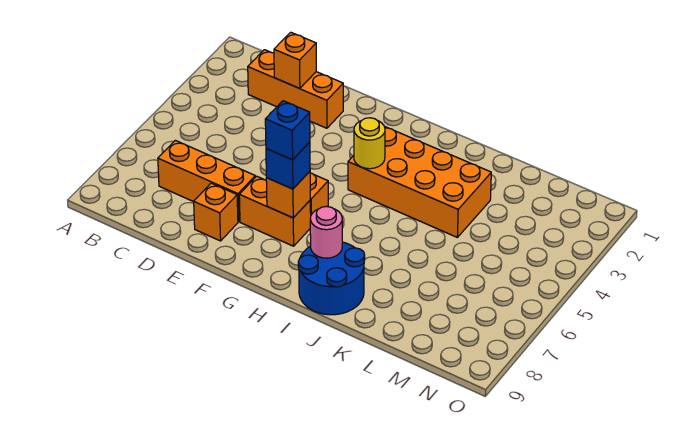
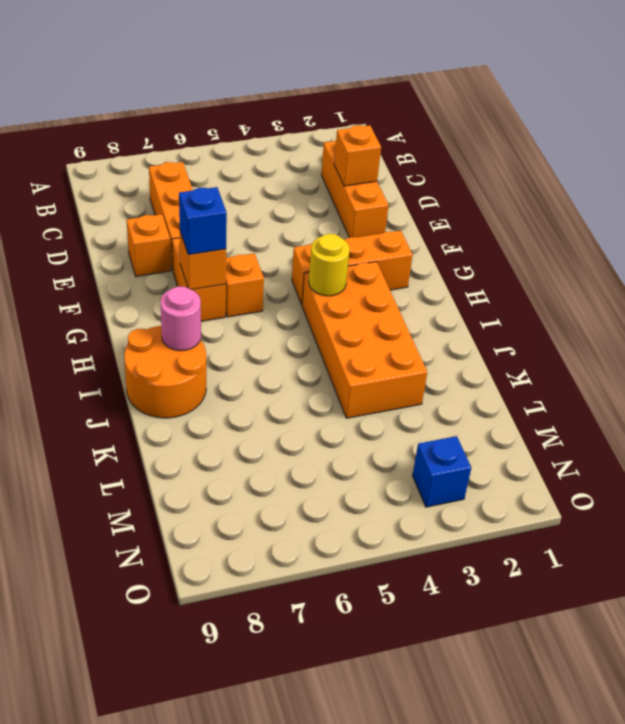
none -> orange brick G2:G4 level 1
blue brick G7 level 4 -> blue brick N3 level 1
blue round brick I8:J9 level 1 -> orange round brick I8:J9 level 1

